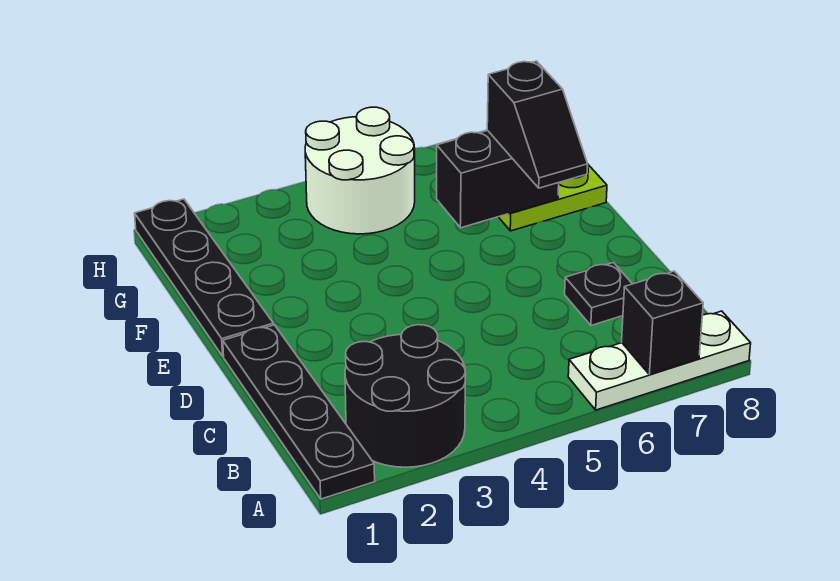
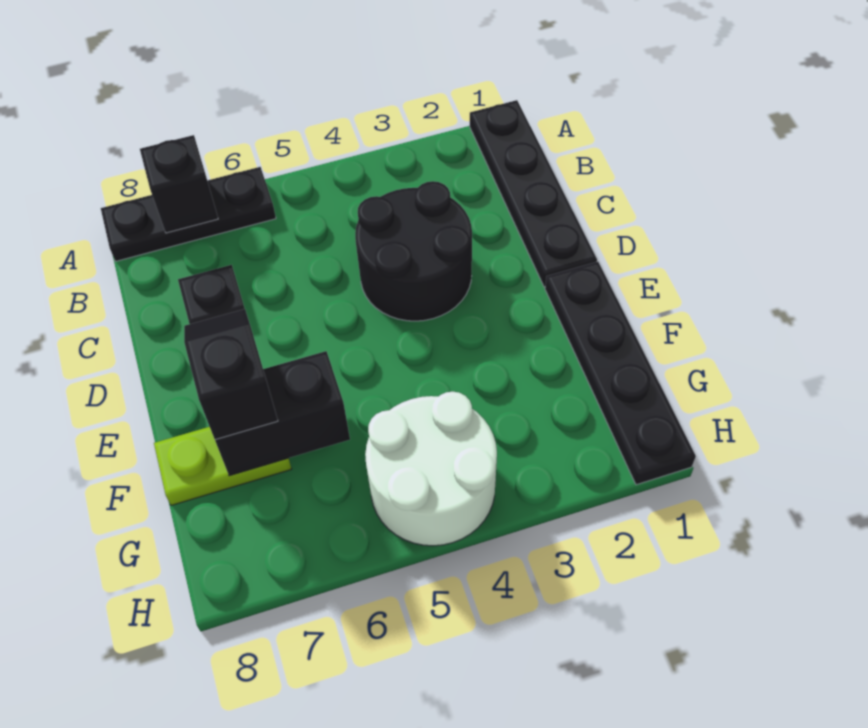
black round brick A2:B3 level 1 -> black round brick C3:D4 level 1
white plate A6:A8 level 1 -> black plate A6:A8 level 1

